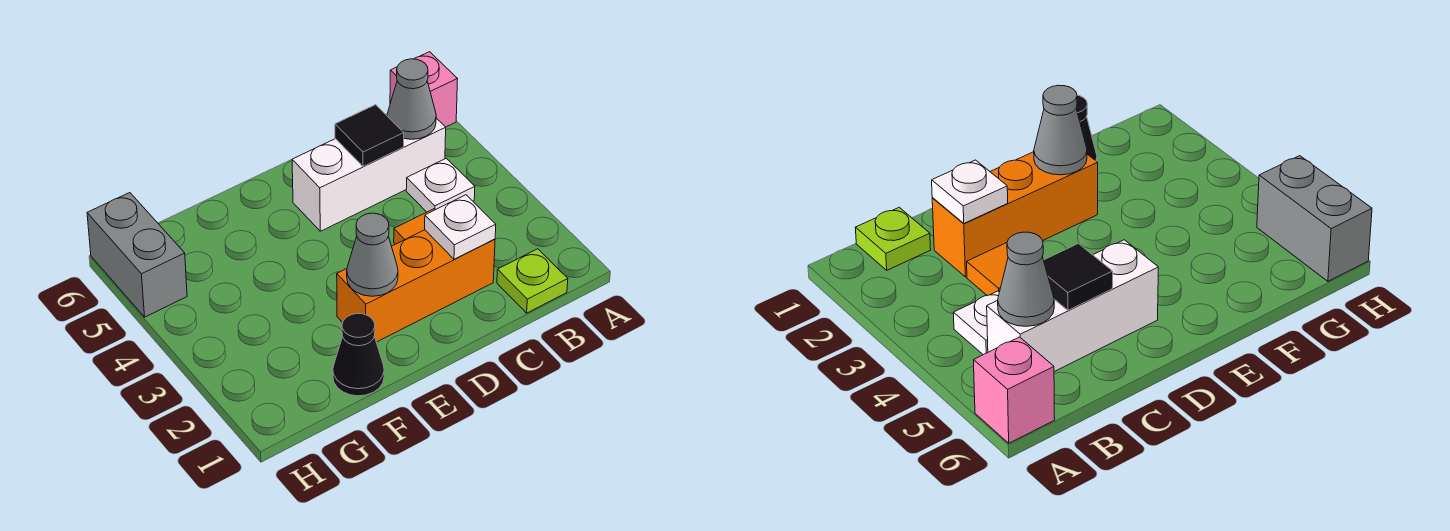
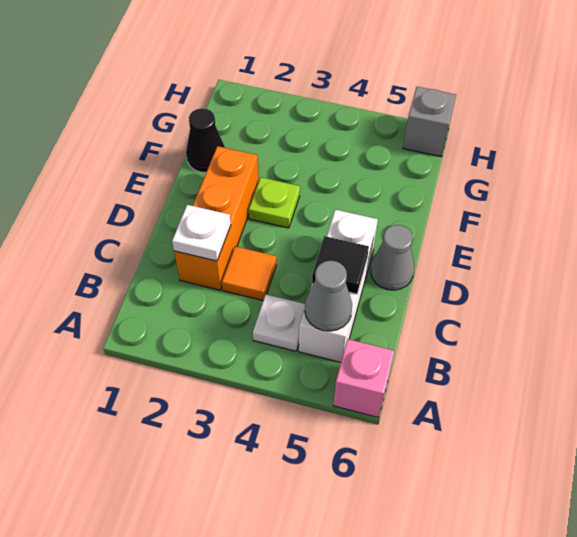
lime plate B1 level 1 -> lime plate E3 level 1
grey cone E2 level 2 -> grey cone D6 level 1
grey brick H5:H6 level 1 -> grey brick H6 level 1

